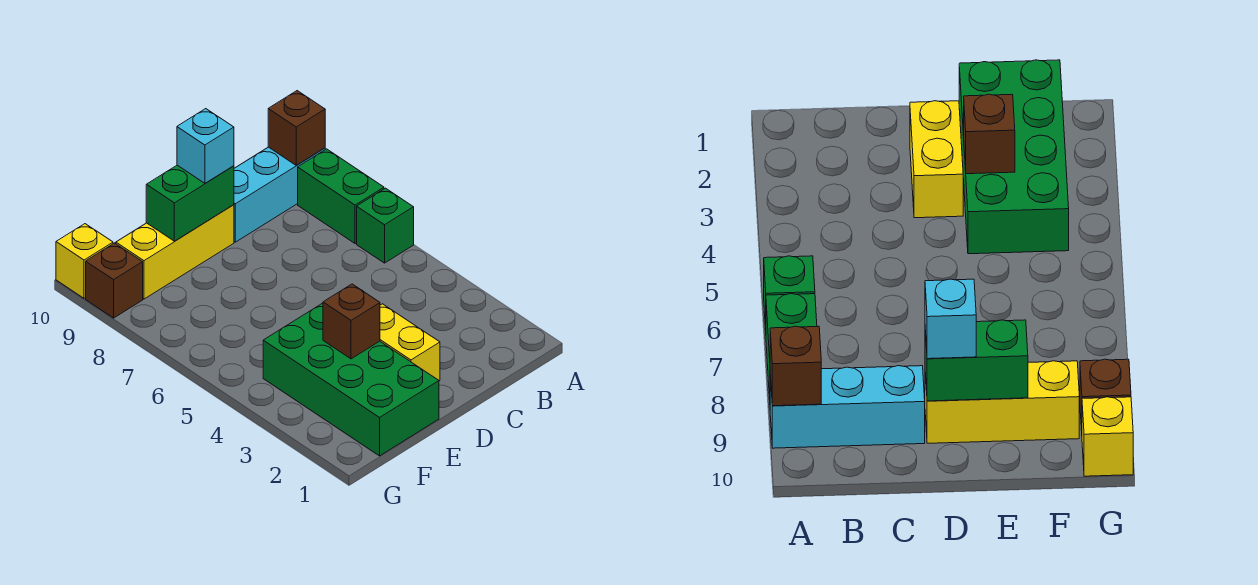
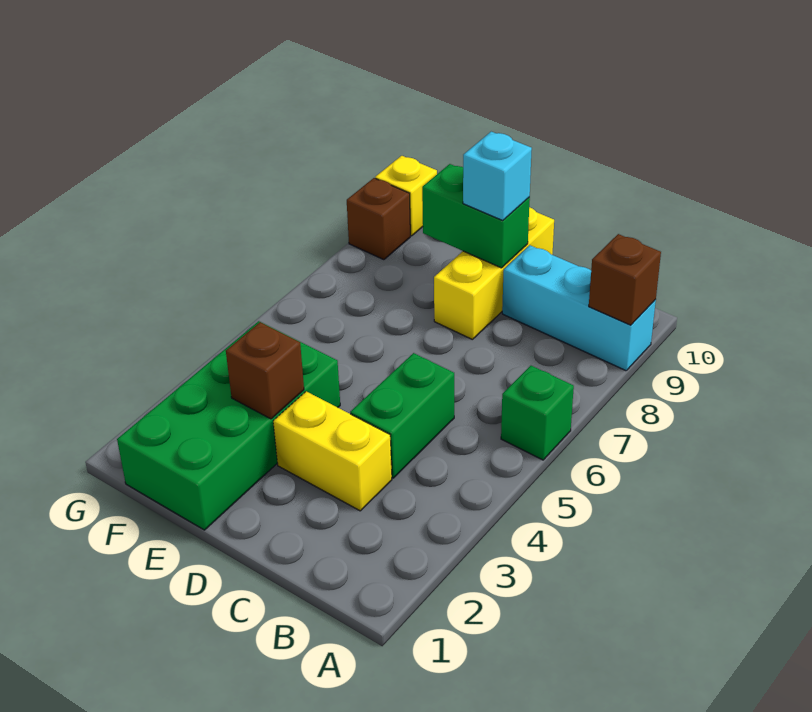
green brick A7:A8 level 1 -> green brick C4:C5 level 1
yellow brick D2:D3 level 1 -> yellow brick C3:D3 level 1
yellow brick D9:F9 level 1 -> yellow brick D8:D10 level 1

